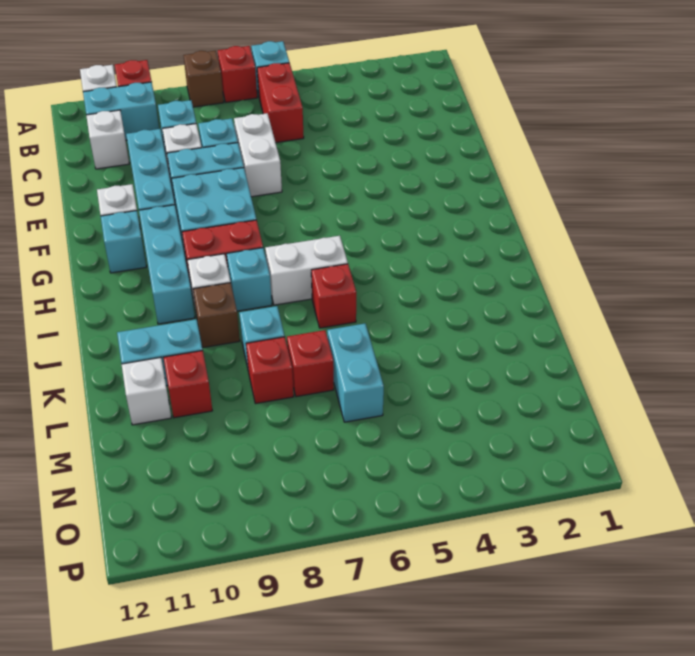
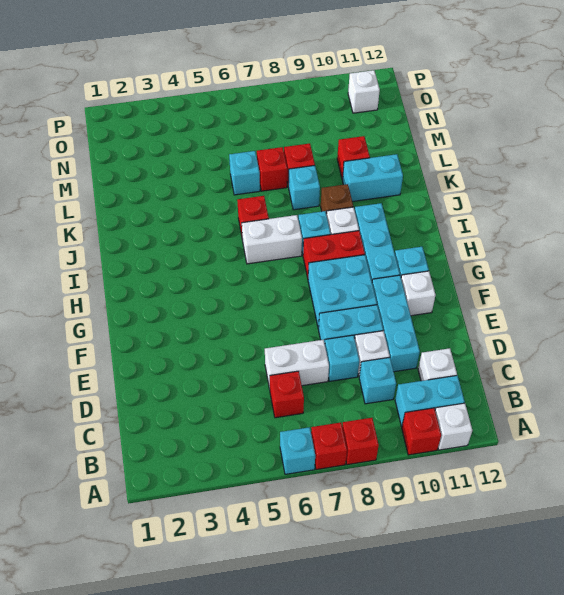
brown brick A8 level 1 -> red brick A8 level 1
red brick B6:C6 level 1 -> red brick C6 level 1
white brick D7:E7 level 1 -> white brick D6:D7 level 1
cyan brick L6:M6 level 1 -> cyan brick L6 level 1
white brick L11 level 1 -> white brick O11 level 1

